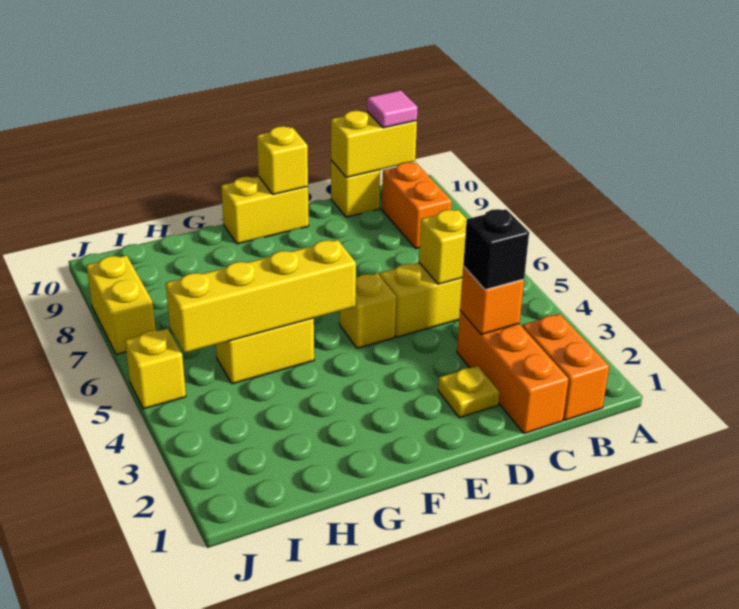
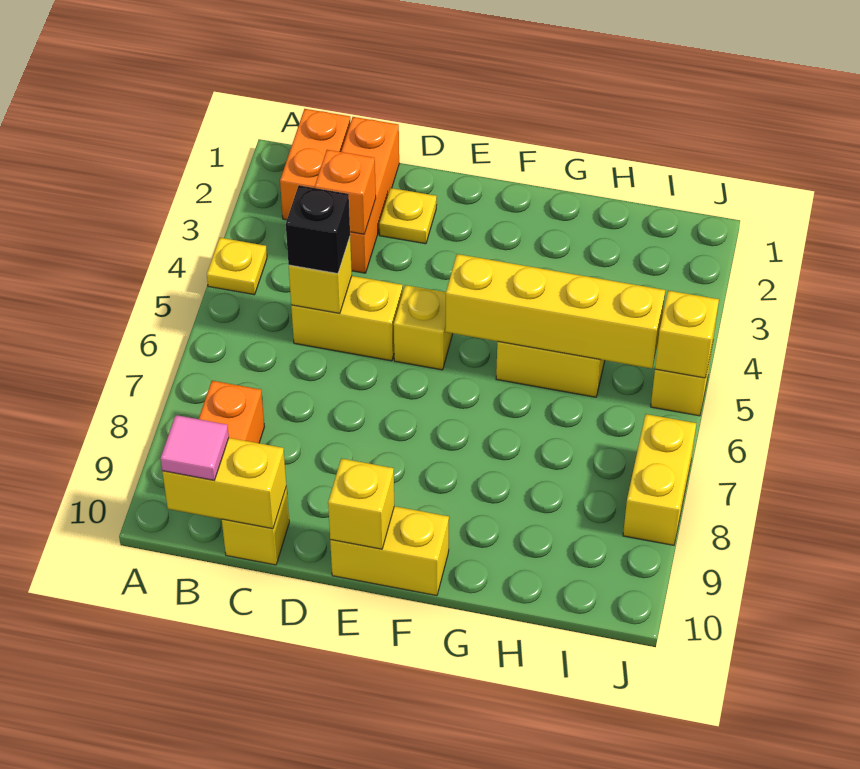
none -> yellow plate A4 level 1
black brick C3 level 3 -> black brick C5 level 3
none -> yellow brick J5 level 2

